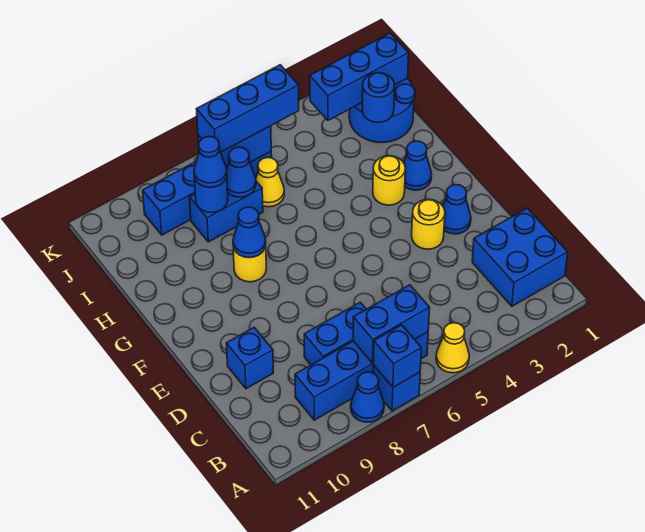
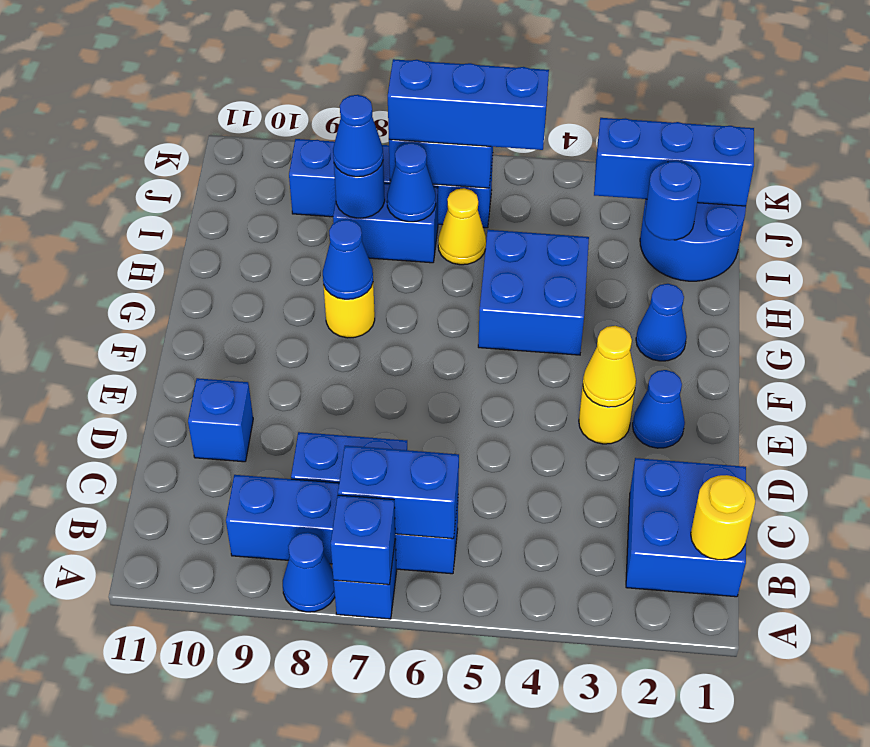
yellow cone A5 level 1 -> yellow cone E3 level 2
yellow round brick G3 level 1 -> yellow round brick B1 level 2
none -> blue brick G4:H5 level 1

